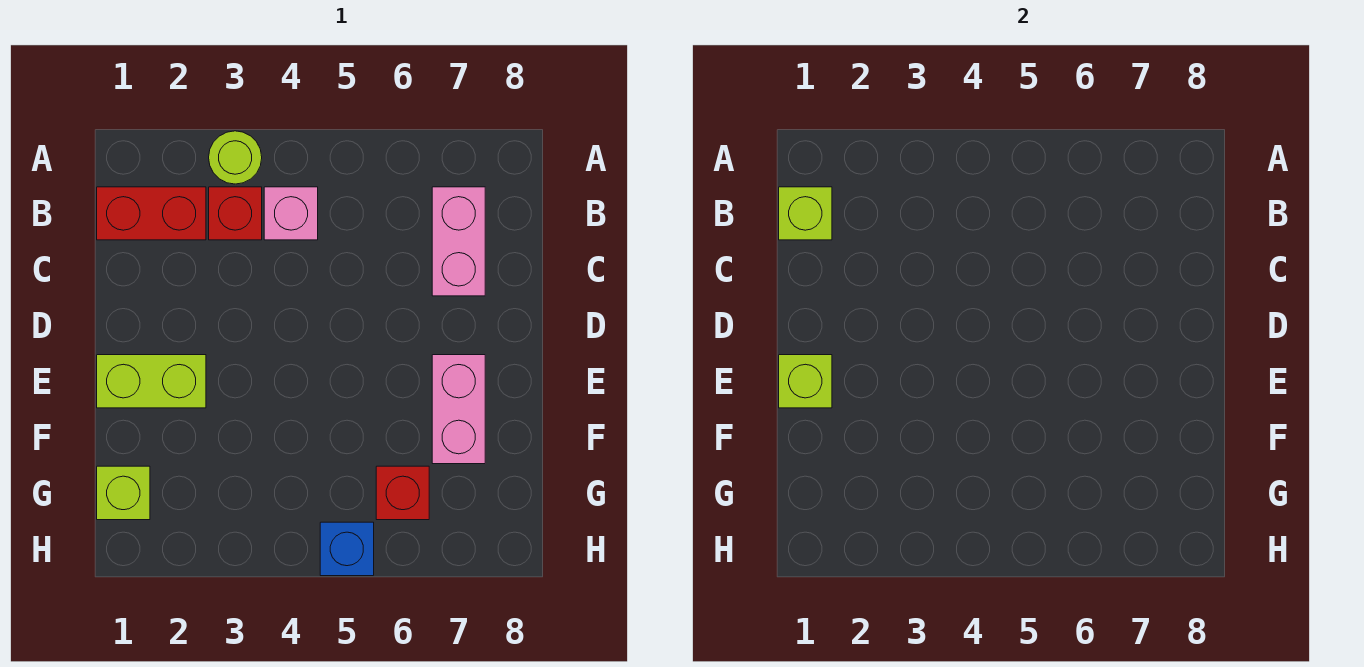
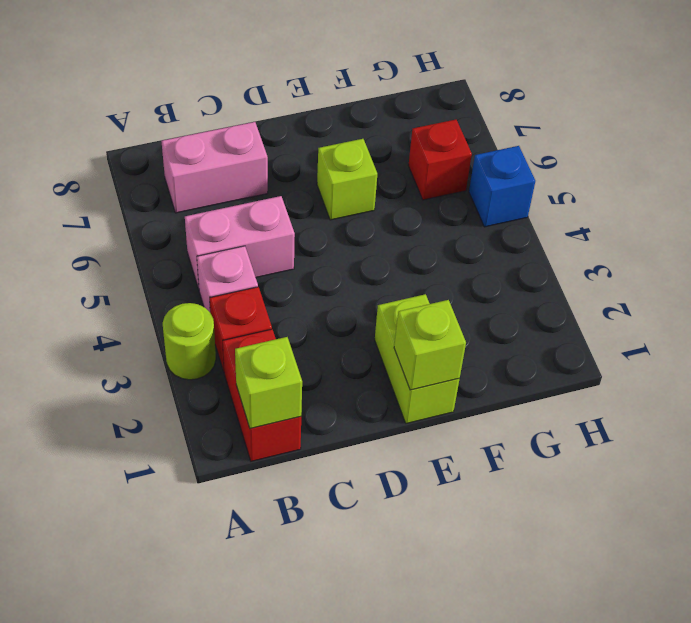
pink brick E7:F7 level 1 -> pink brick B5:C5 level 1
lime brick G1 level 1 -> lime brick E6 level 1

